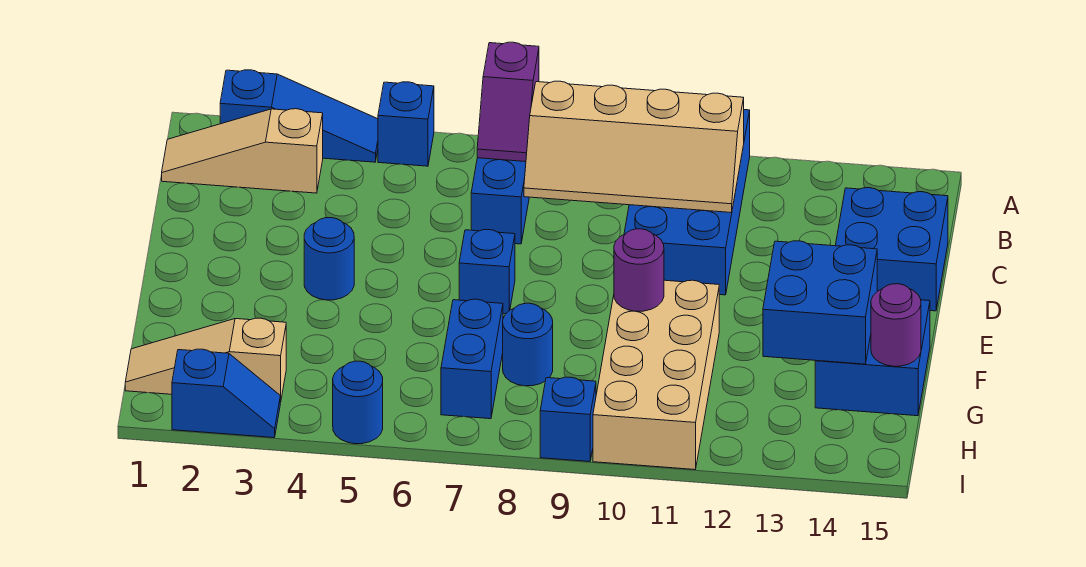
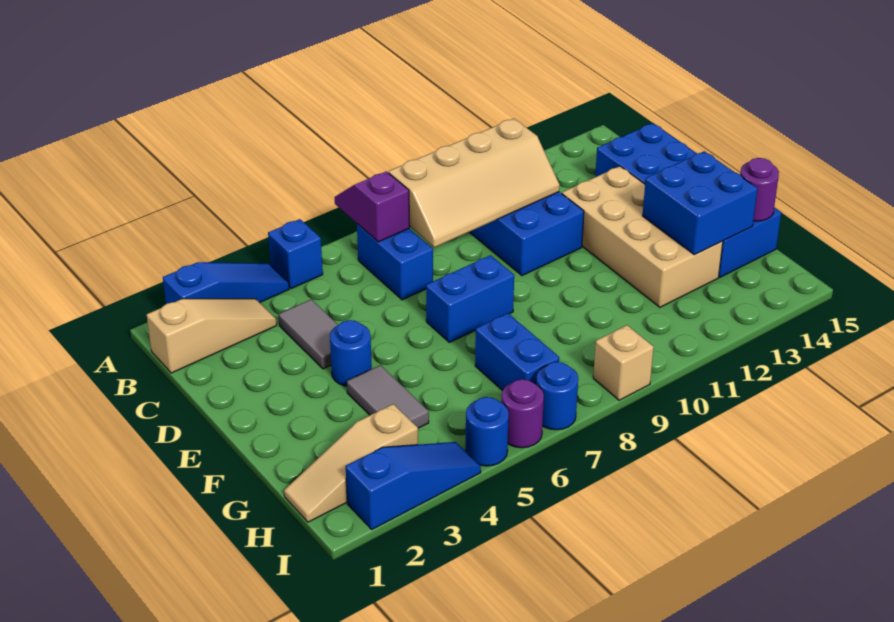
purple slope A7:B7 level 2 top A -> purple slope A7:B7 level 2 top B
tan slope B1:B3 level 1 top 3 -> tan slope B1:B3 level 1 top 1
none -> grey tile C4:D4 level 1
blue brick E7 level 1 -> blue brick E7:E8 level 1
none -> grey tile F4:G4 level 1
tan brick F10:I11 level 1 -> tan brick D12:G13 level 1
purple round brick F10 level 2 -> purple round brick I6 level 1
blue round brick G8 level 1 -> blue round brick I7 level 1
blue slope I2:I3 level 1 top 2 -> blue slope I2:I4 level 1 top 2
blue brick I9 level 1 -> tan brick I9 level 1

